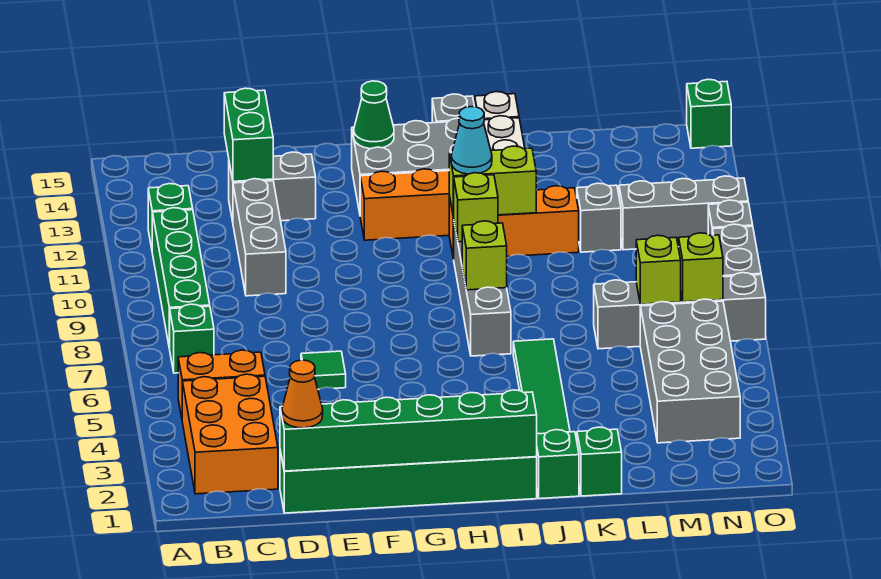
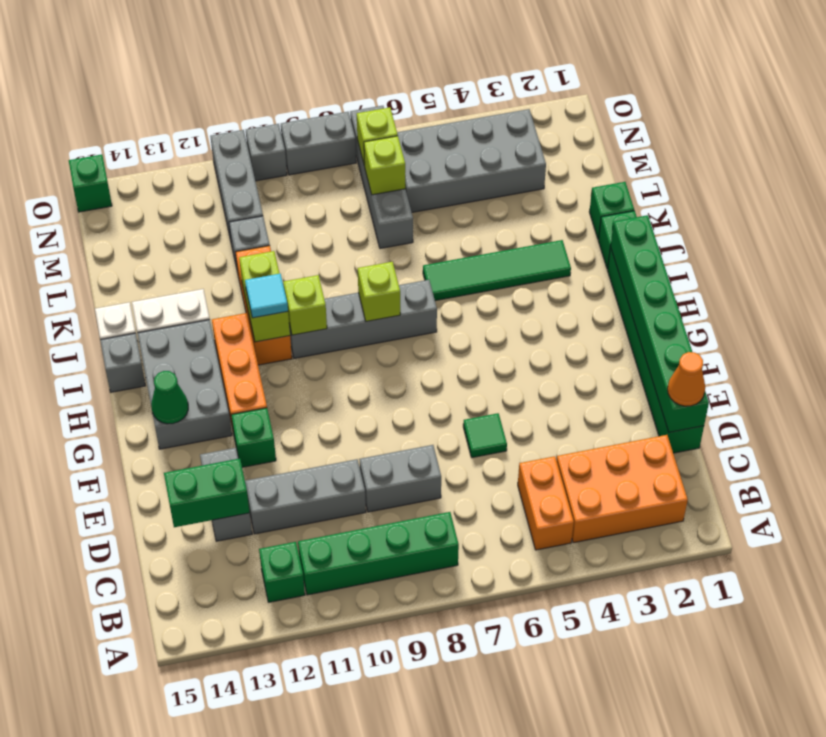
green brick B7 level 1 -> green brick F12 level 1
none -> grey brick D8:D9 level 1
cyan cone I11 level 3 -> cyan tile I11 level 3

